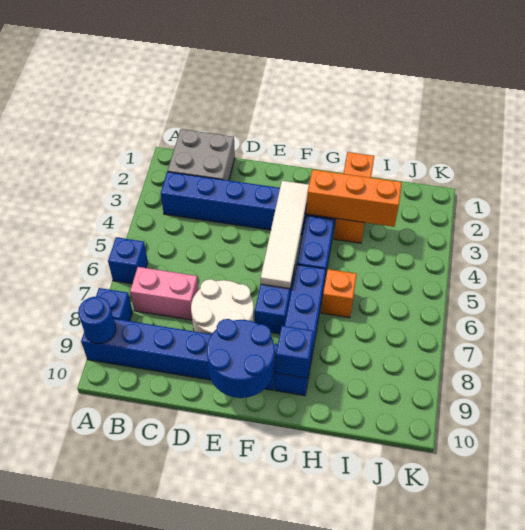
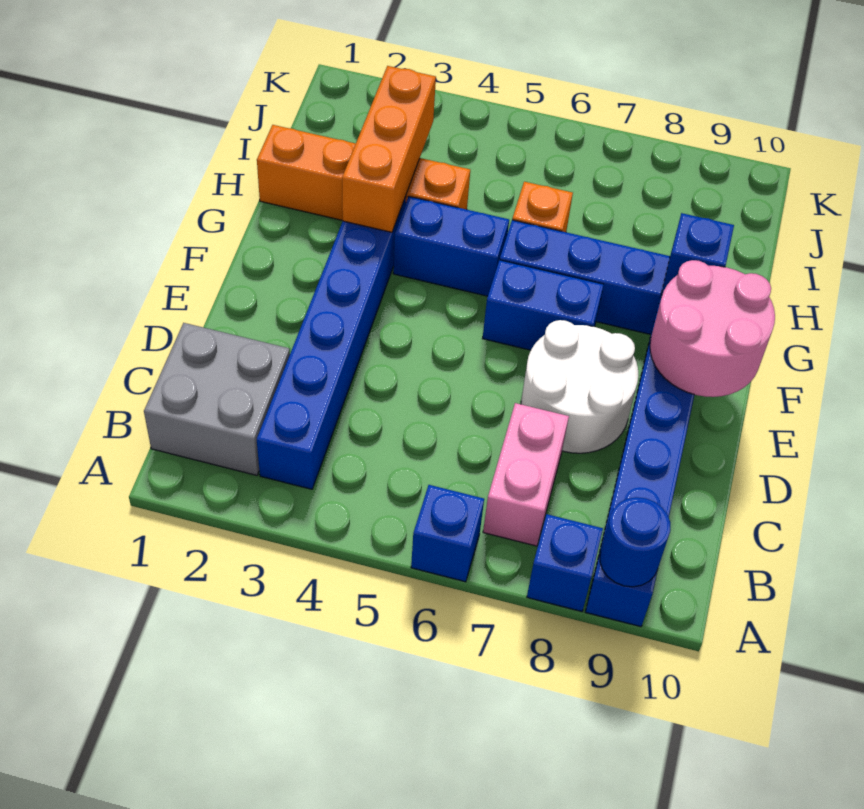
blue round brick E9:F10 level 2 -> pink round brick E9:F10 level 2
white tile F3:F6 level 2 -> none
orange brick H1:H3 level 1 -> orange brick H1:H4 level 1

